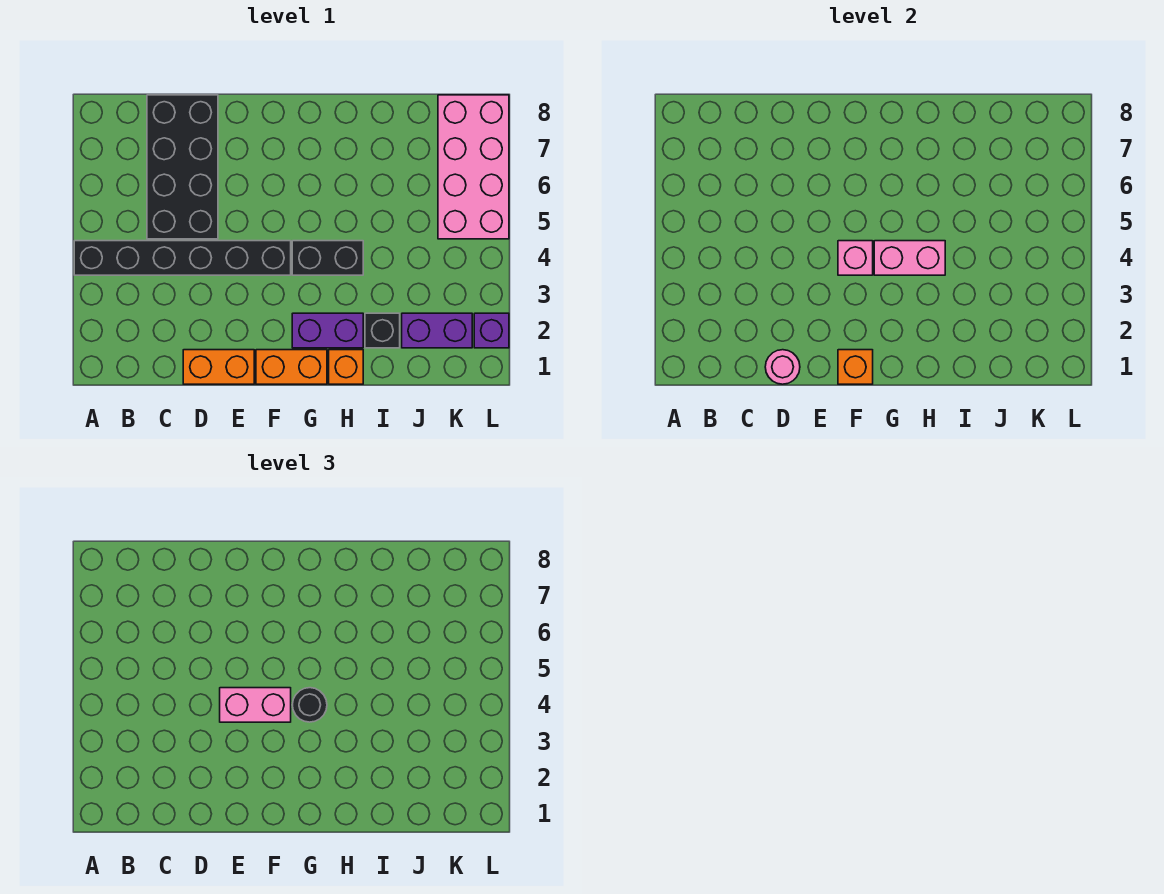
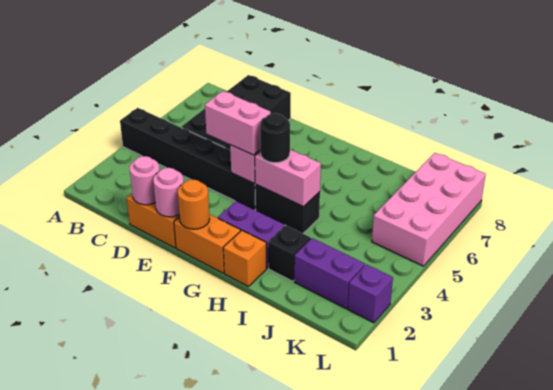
none -> pink round brick E1 level 2
orange brick F1 level 2 -> orange round brick F1 level 2

